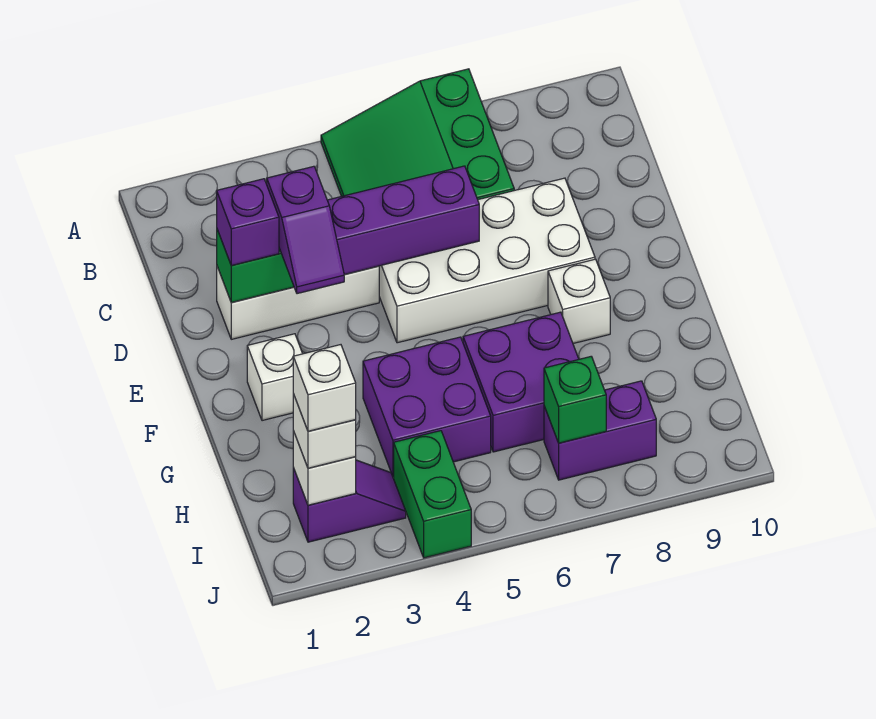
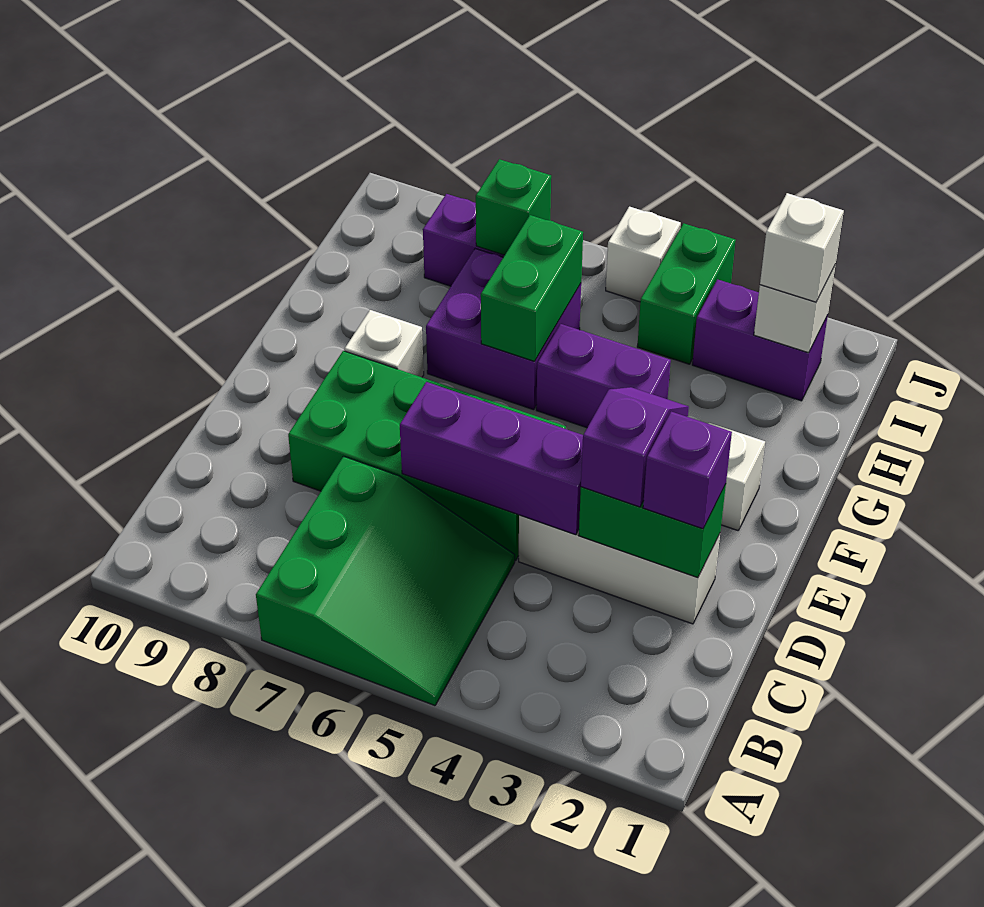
white brick D5:E8 level 1 -> green brick D5:E8 level 1
purple brick G4:H5 level 1 -> purple brick G4:G5 level 1
none -> green brick G6:H6 level 2
purple slope I2:I3 level 1 top 2 -> purple brick I2:I3 level 1
white brick I2 level 4 -> white brick J5 level 1

